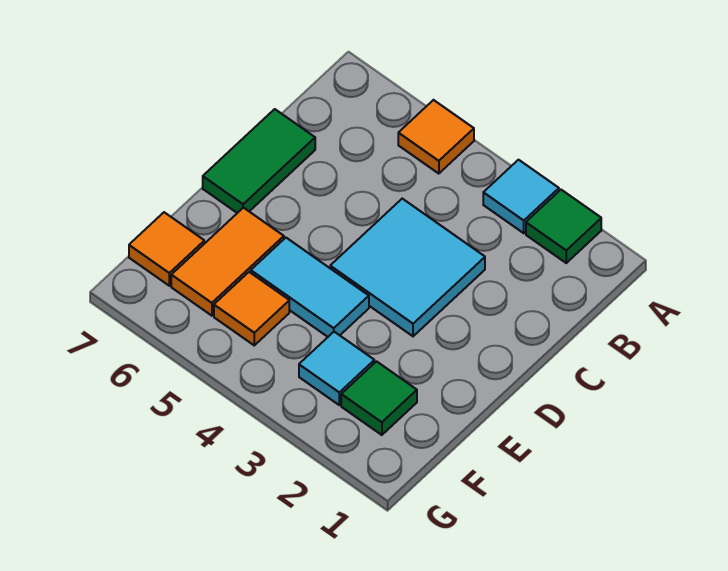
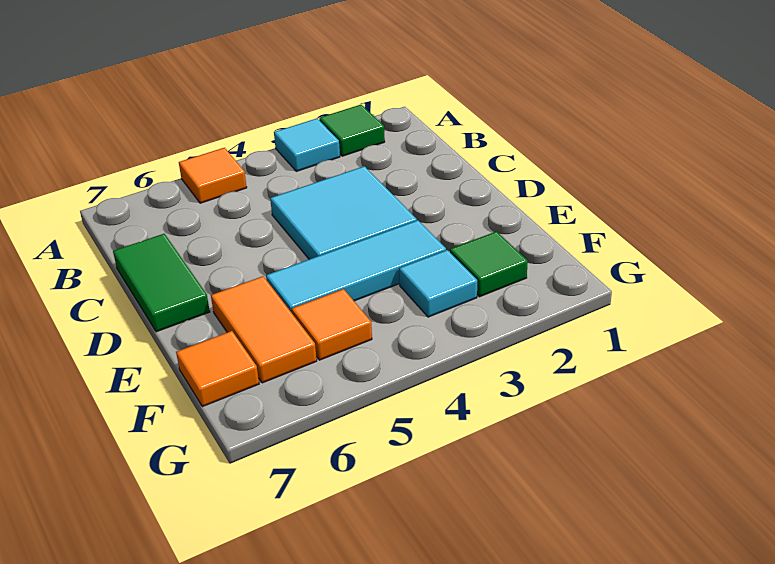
cyan tile E4:E5 level 1 -> cyan tile E3:E5 level 1

